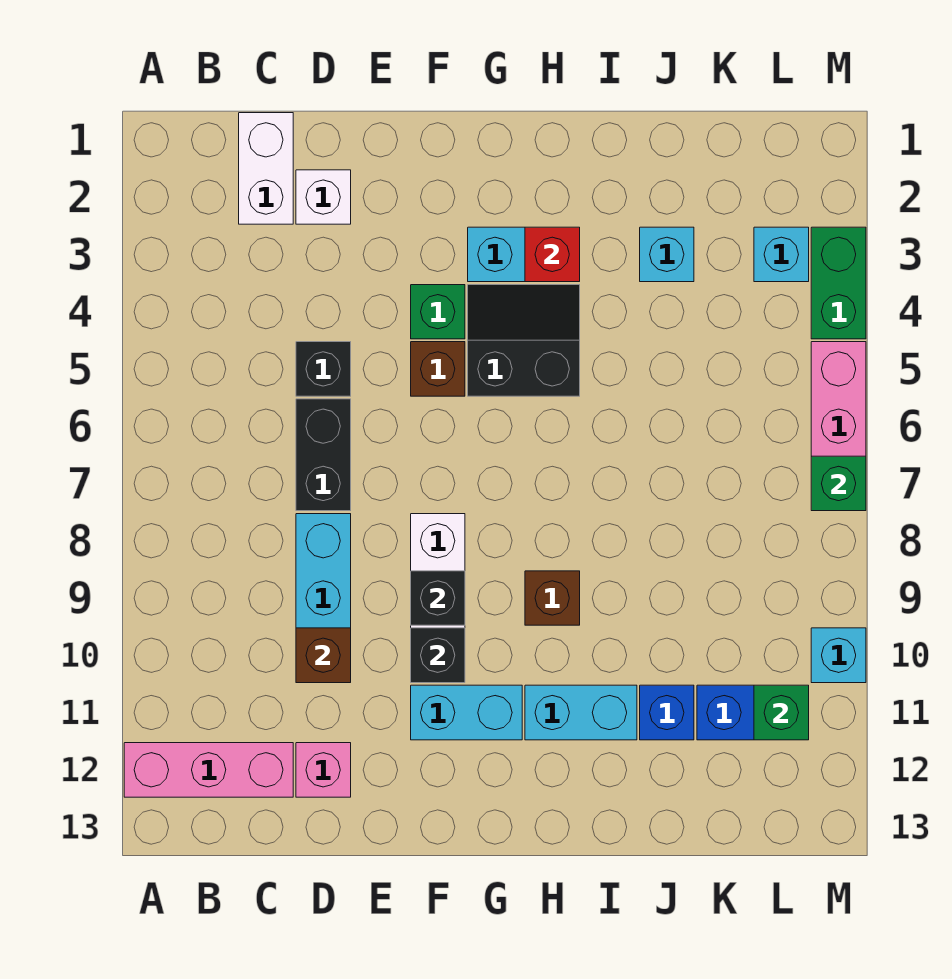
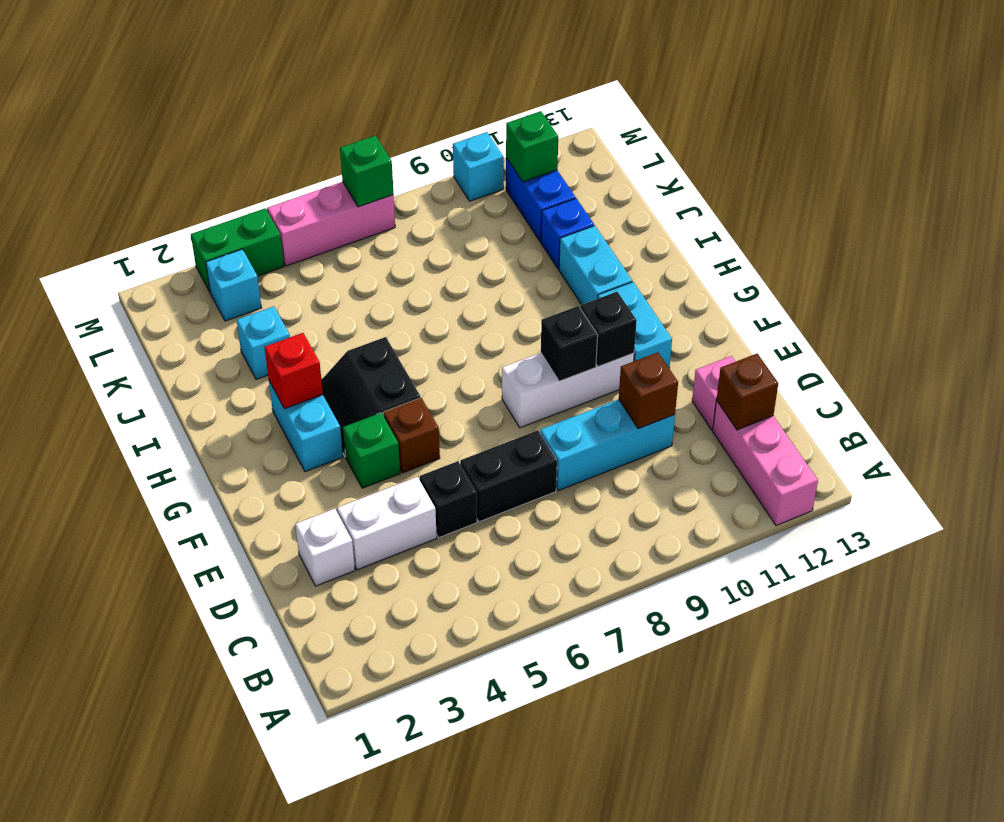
white brick C1:C2 level 1 -> white brick D3:D4 level 1
brown brick H9 level 1 -> brown brick C12 level 2

